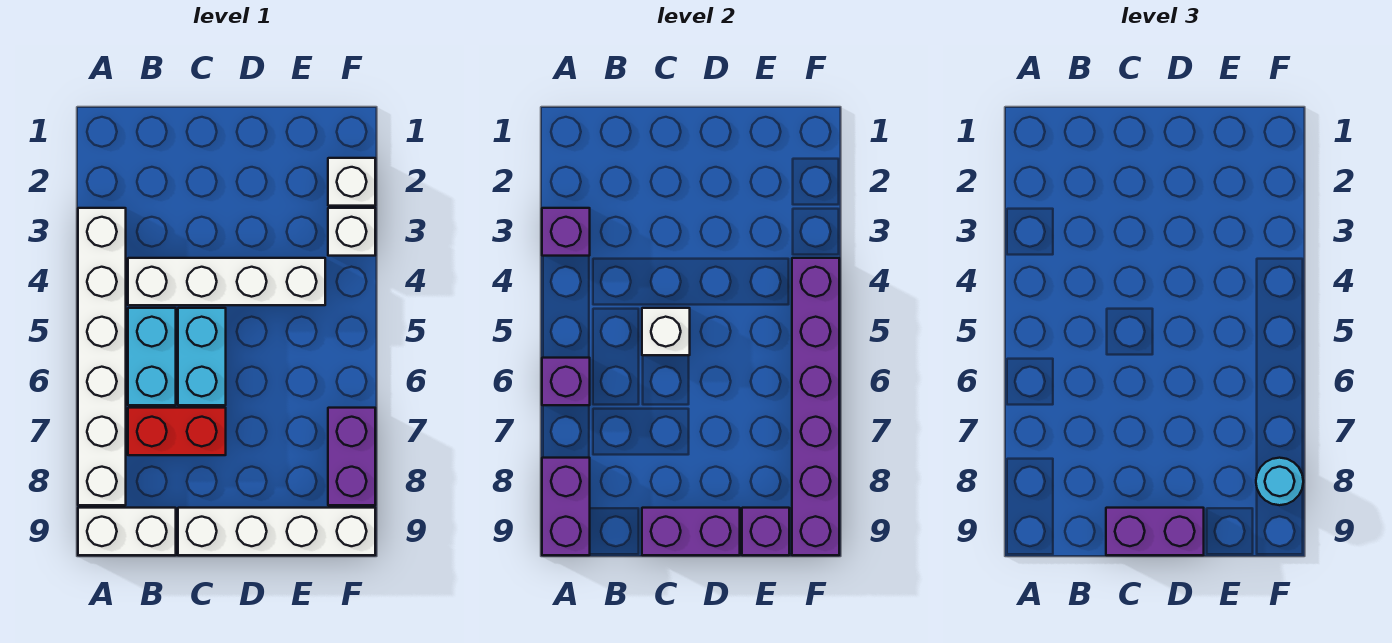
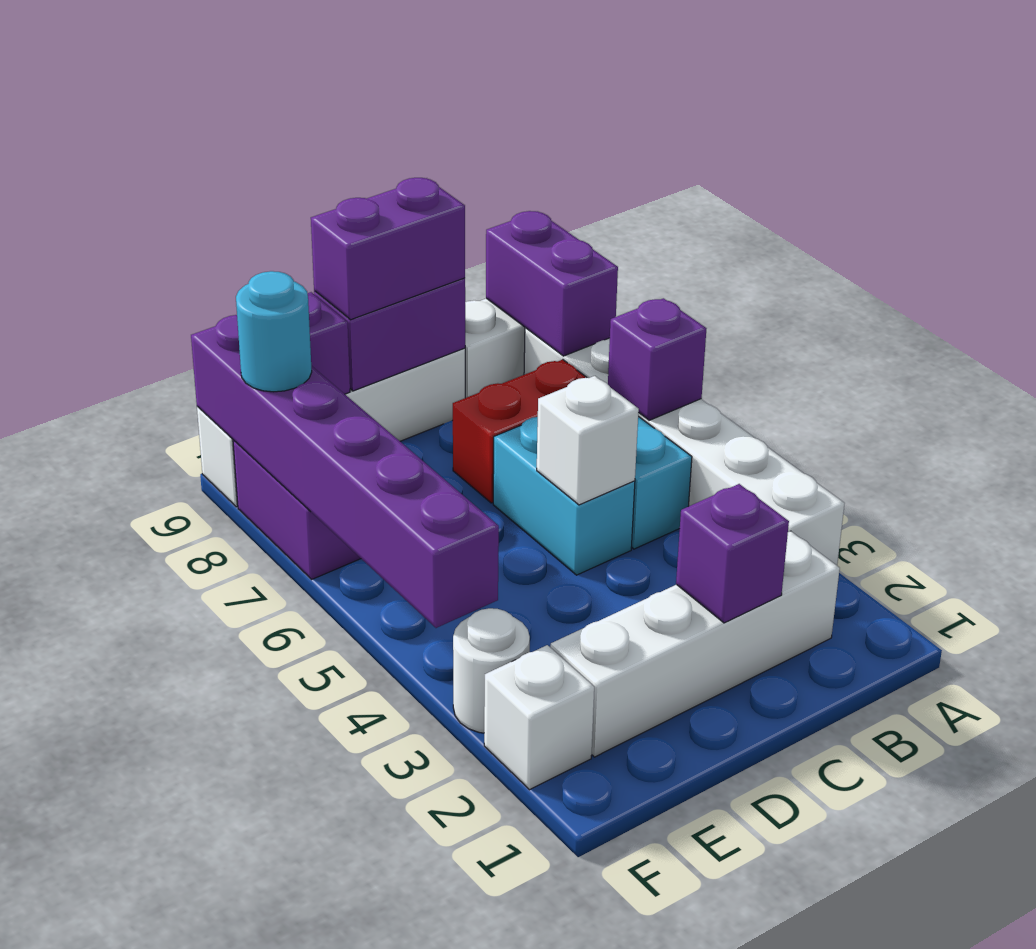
purple brick A3 level 2 -> purple brick C2 level 2
white brick B4:E4 level 1 -> white brick B2:E2 level 1
white brick F3 level 1 -> white round brick F3 level 1

